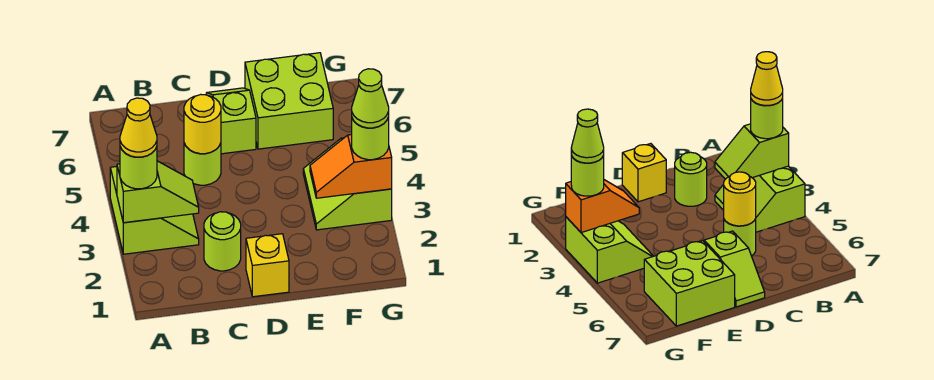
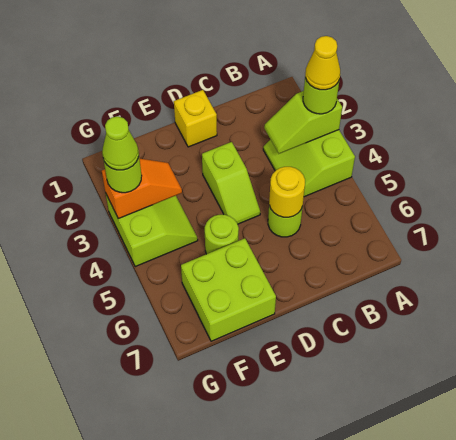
lime round brick C2 level 1 -> lime round brick E5 level 1
lime slope D6:D7 level 1 top 6 -> lime slope D3:D4 level 1 top 3

